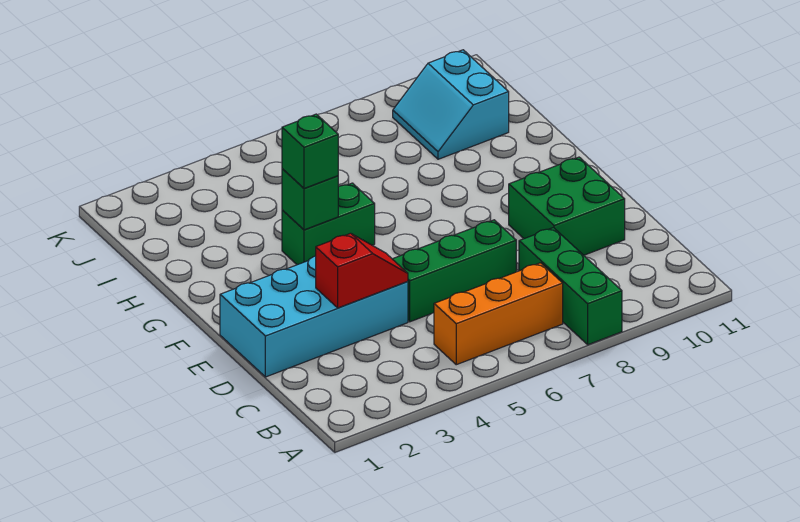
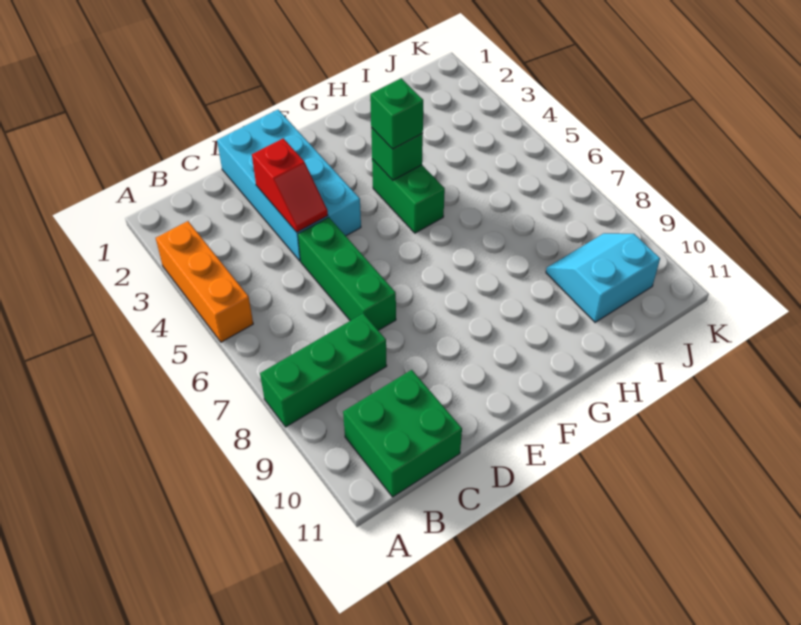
orange brick B5:B7 level 1 -> orange brick A3:A5 level 1
green brick D9:E10 level 1 -> green brick B10:C11 level 1

